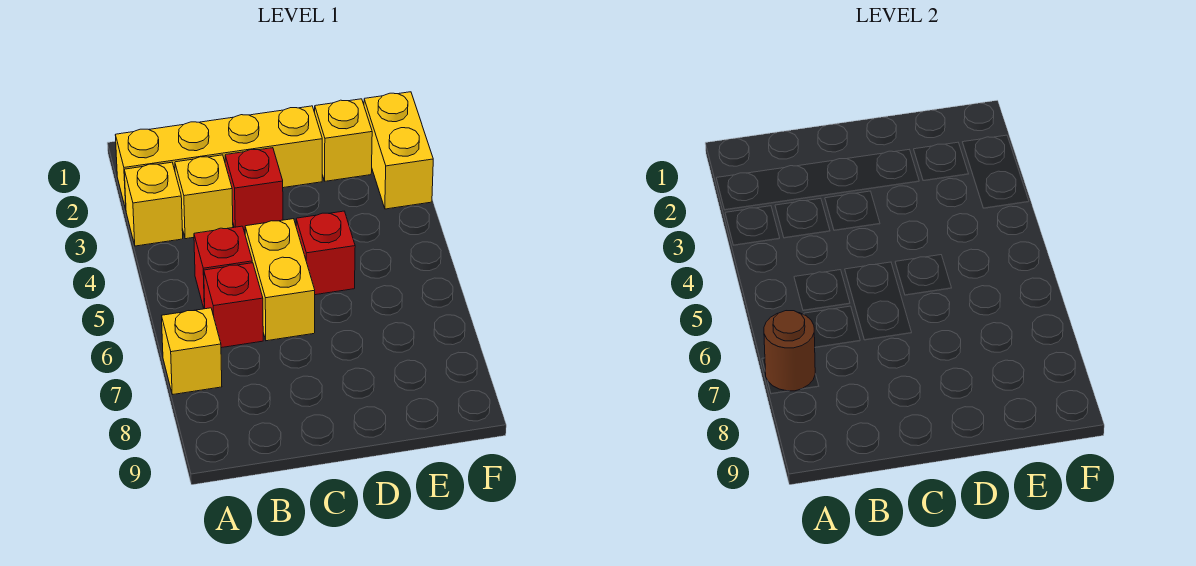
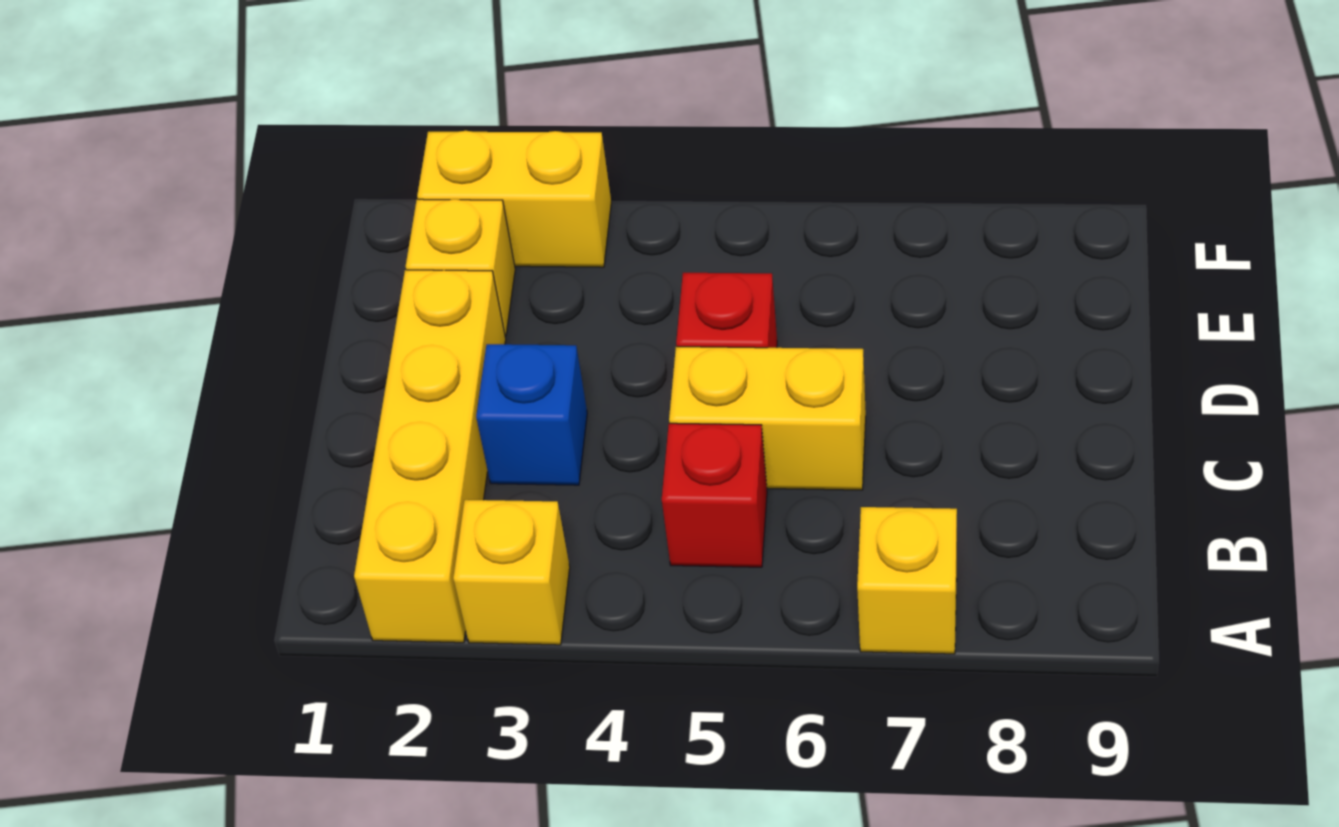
brown round brick A7 level 2 -> none
yellow brick B3 level 1 -> none
red brick B6 level 1 -> none
red brick C3 level 1 -> blue brick C3 level 1

